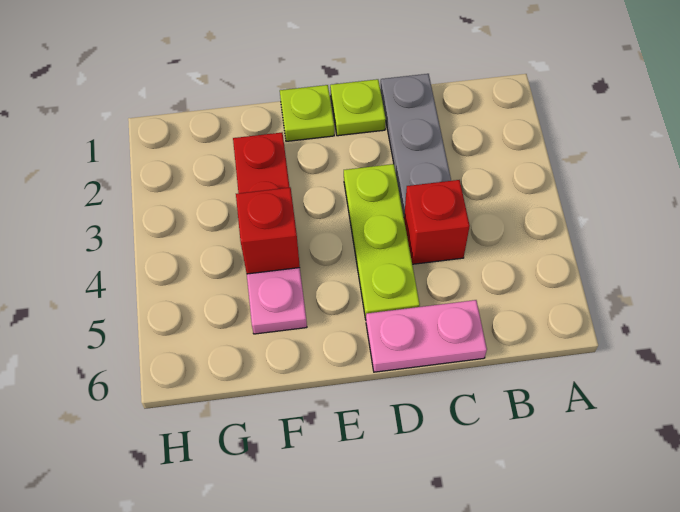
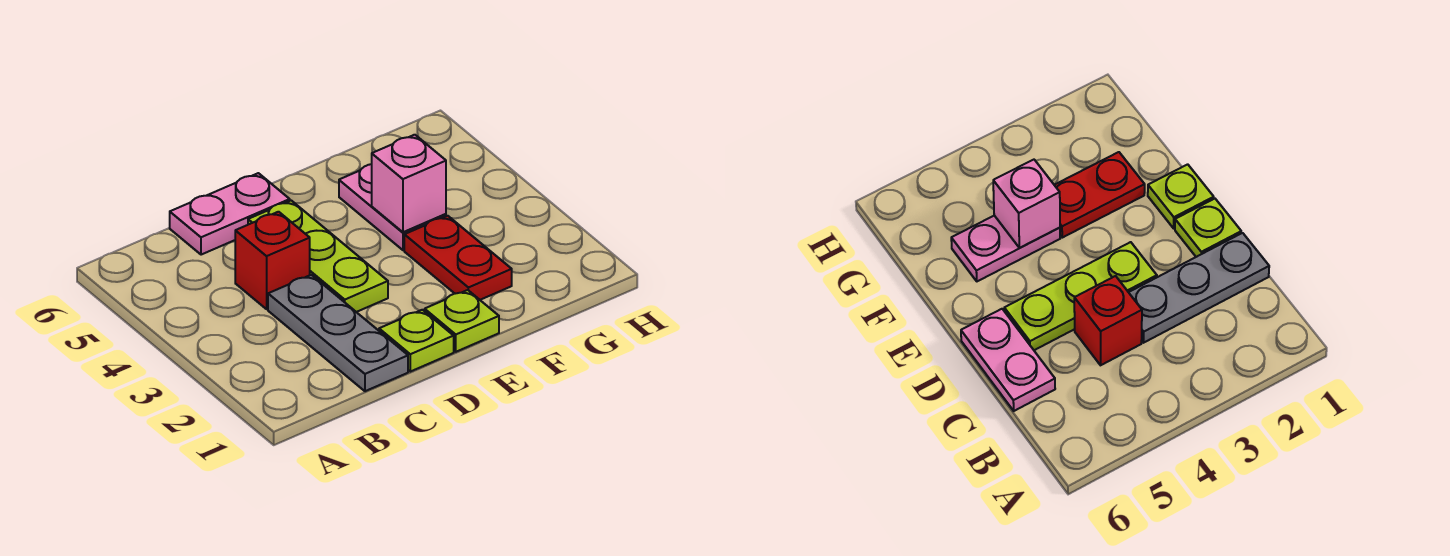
red brick F4 level 2 -> pink brick F4 level 2

